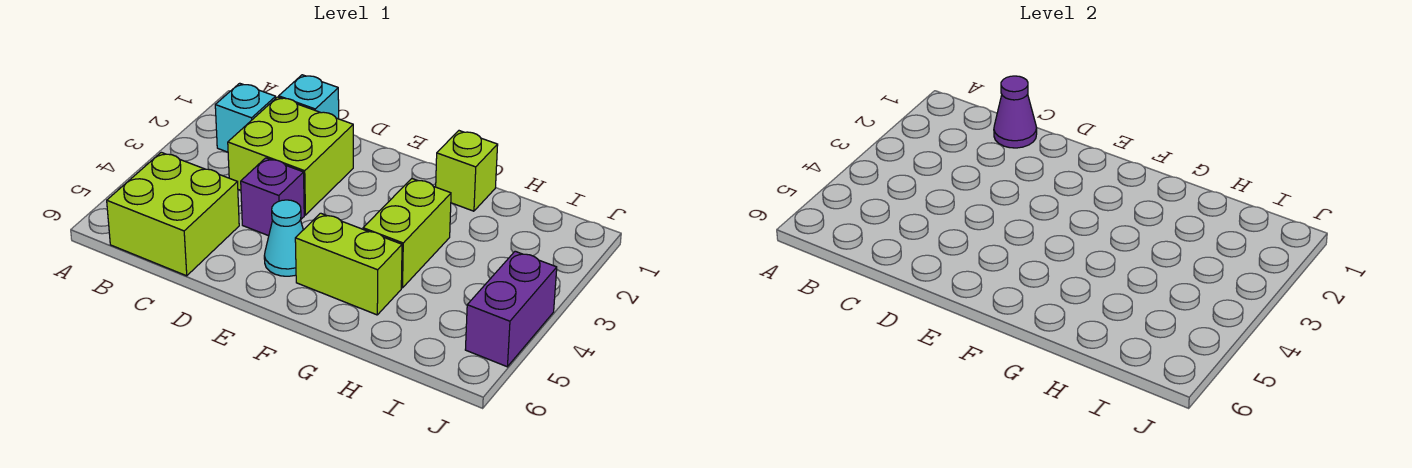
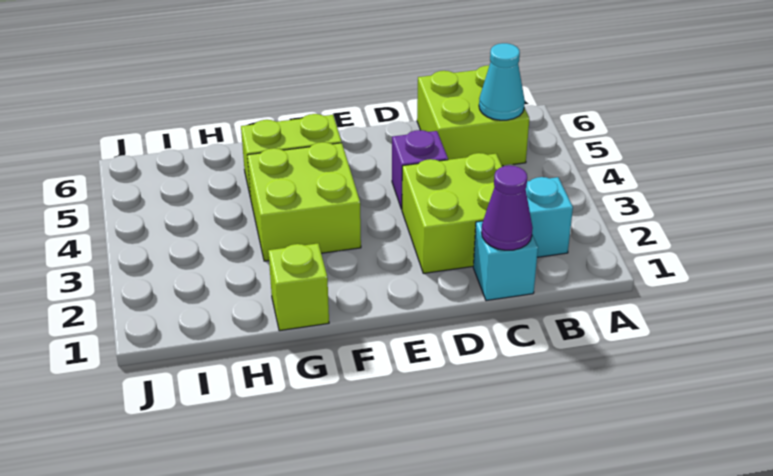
cyan cone E5 level 1 -> cyan cone B5 level 2
lime brick G3:G4 level 1 -> lime brick F3:G4 level 1
purple brick J4:J5 level 1 -> none

